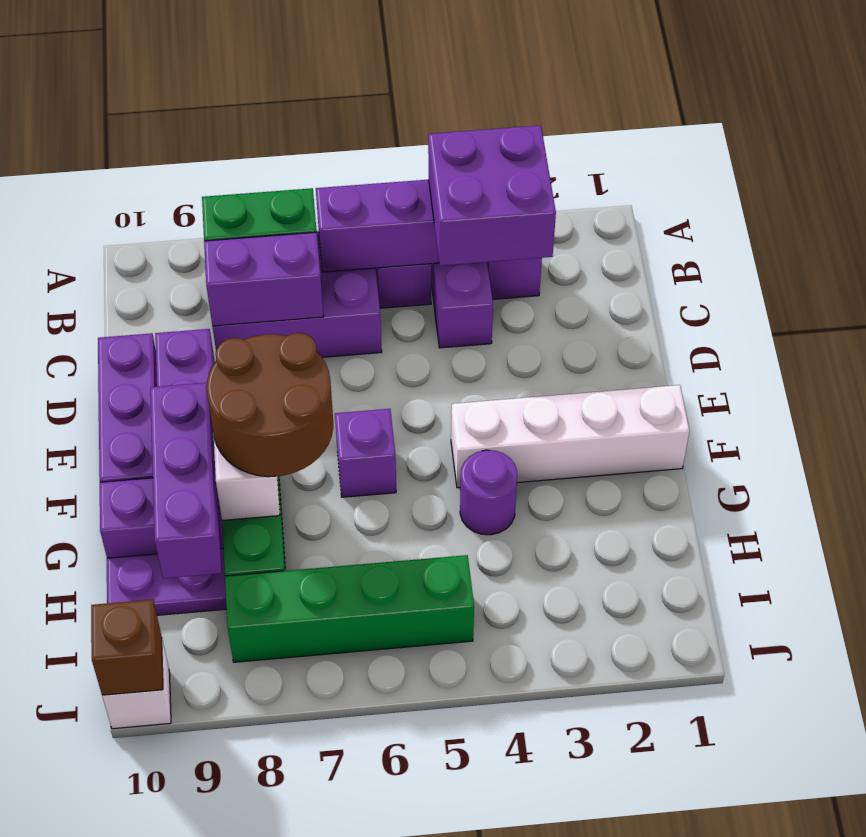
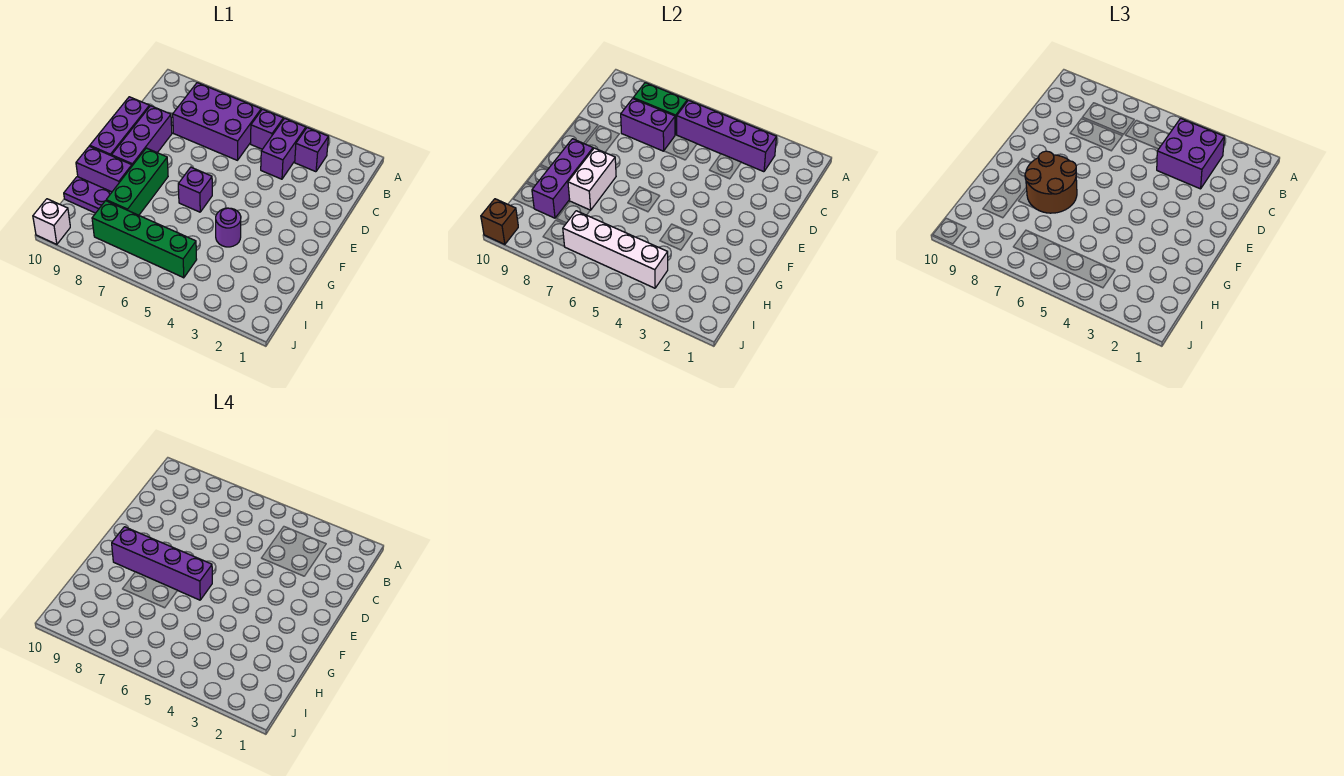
white brick F1:F4 level 1 -> white brick I4:I7 level 2
none -> purple brick F6:F9 level 4

